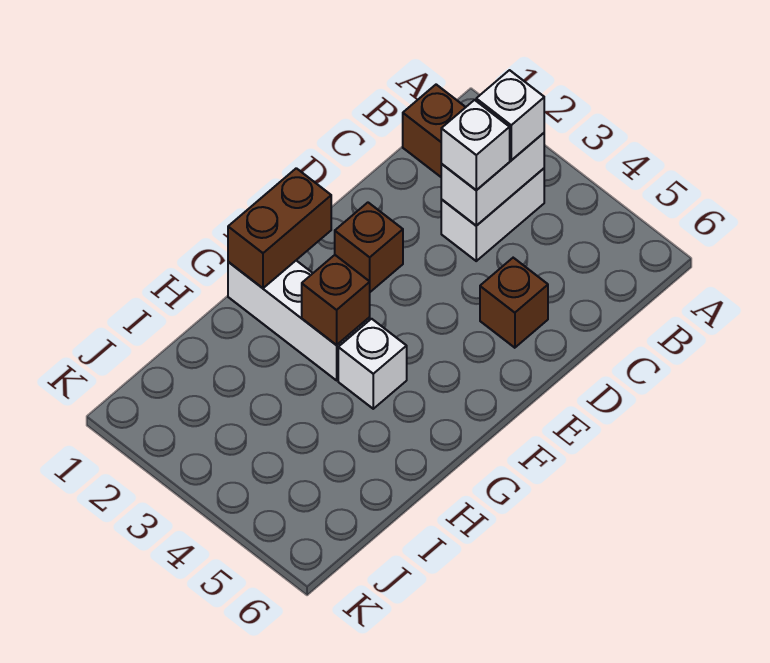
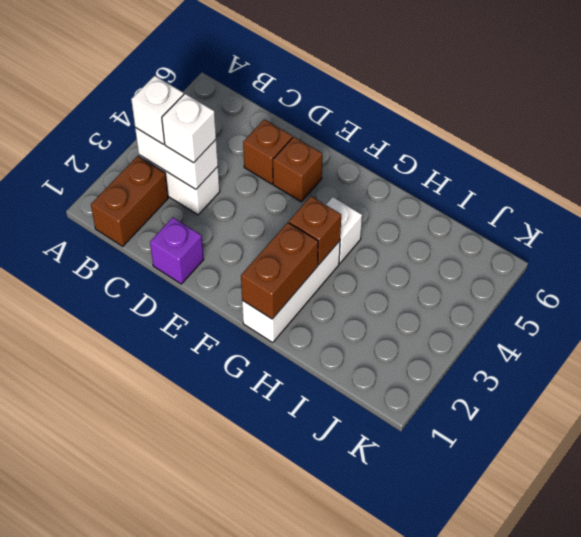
none -> purple brick D1 level 1
brown brick E2 level 1 -> brown brick E5 level 1
brown brick F1:G1 level 2 -> brown brick G1:G2 level 2

